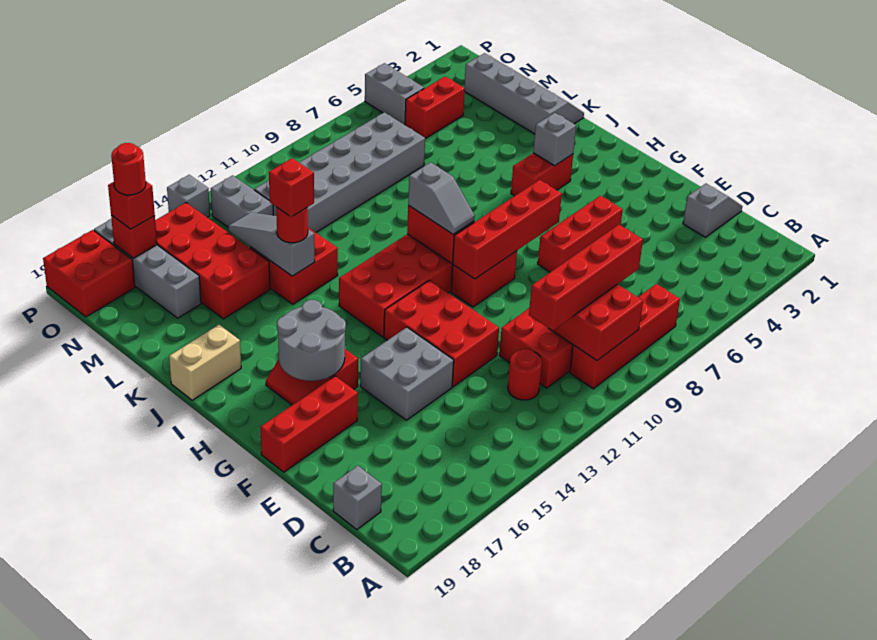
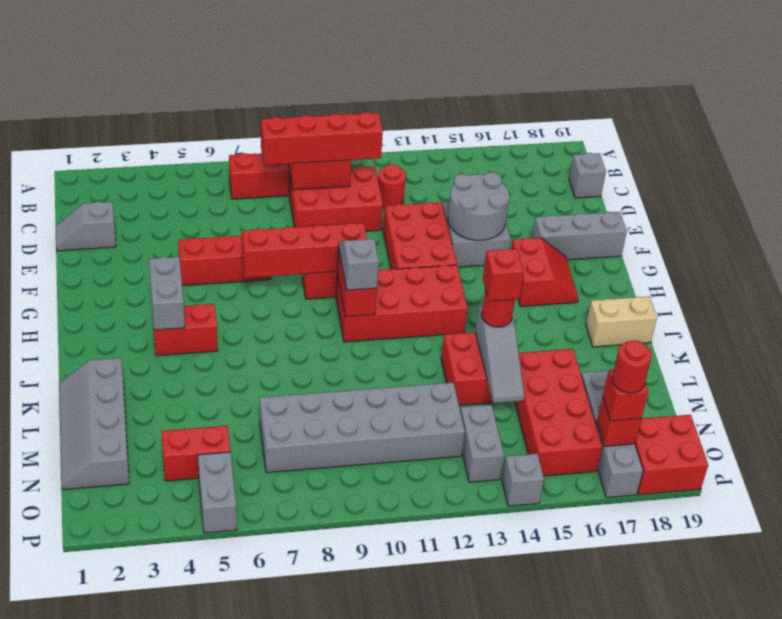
red brick F17:F19 level 1 -> grey brick F17:F19 level 1
grey round brick G16:H17 level 2 -> grey round brick E14:F15 level 2
grey brick I4 level 2 -> grey brick H4:I4 level 2

